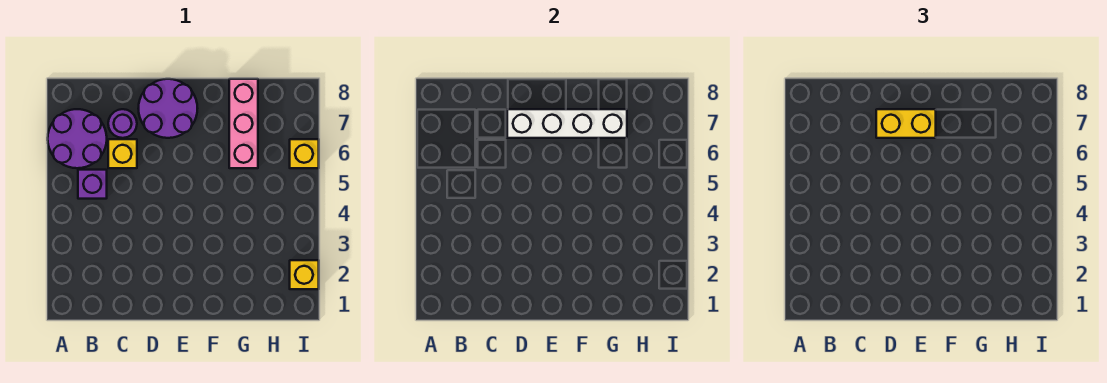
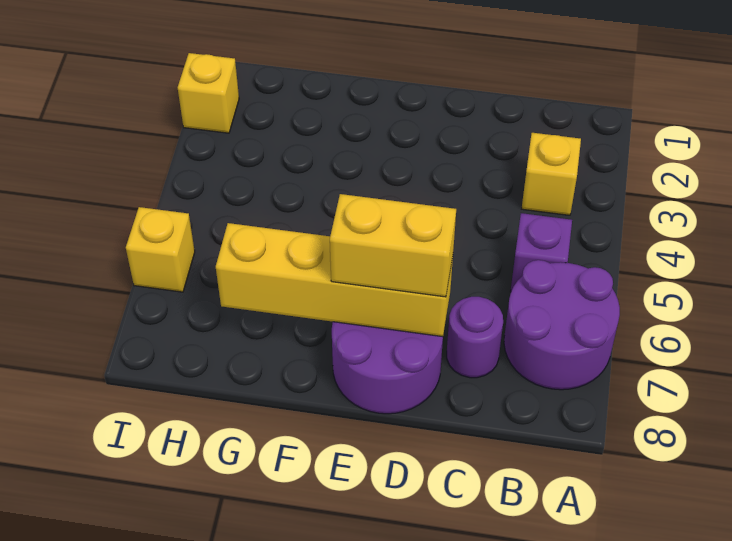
yellow brick C6 level 1 -> yellow brick B3 level 1
white brick D7:G7 level 2 -> yellow brick D7:G7 level 2
pink brick G6:G8 level 1 -> none

